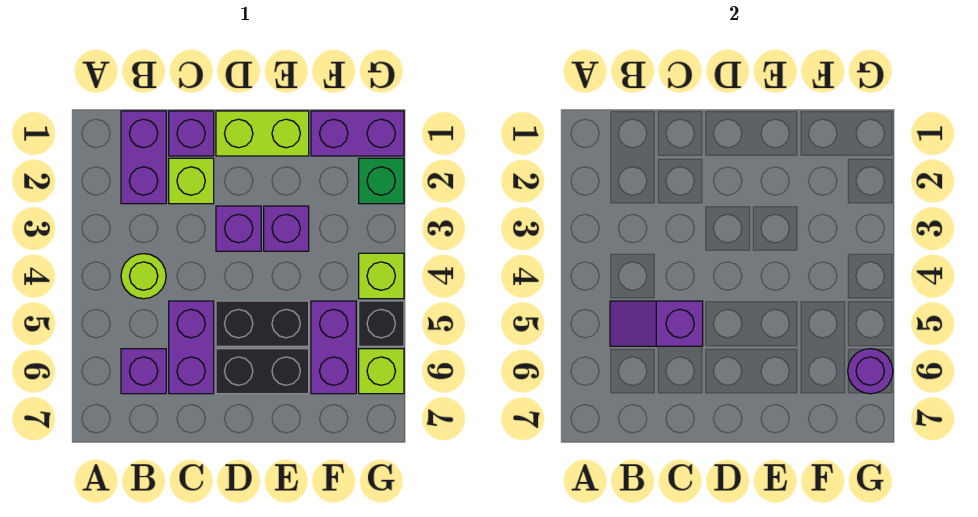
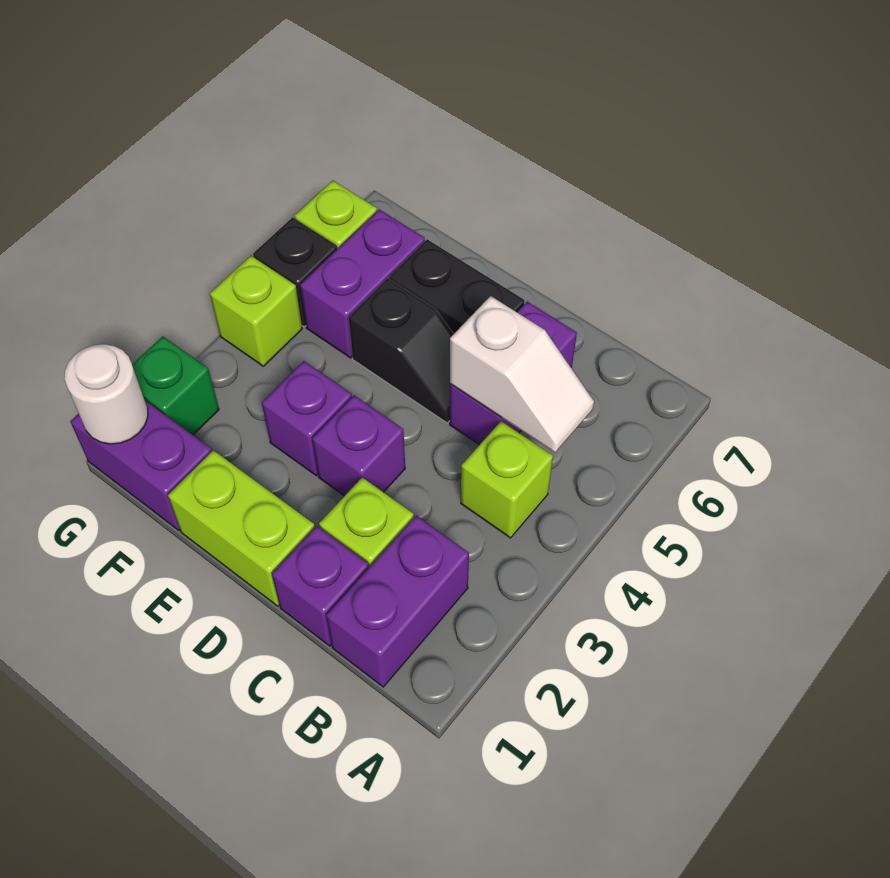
lime round brick B4 level 1 -> lime brick B4 level 1
purple slope B5:C5 level 2 top C -> white slope B5:C5 level 2 top C
purple brick B6 level 1 -> none
black brick D5:E5 level 1 -> black slope D5:E5 level 1 top E
none -> white round brick G1 level 2
purple round brick G6 level 2 -> none

